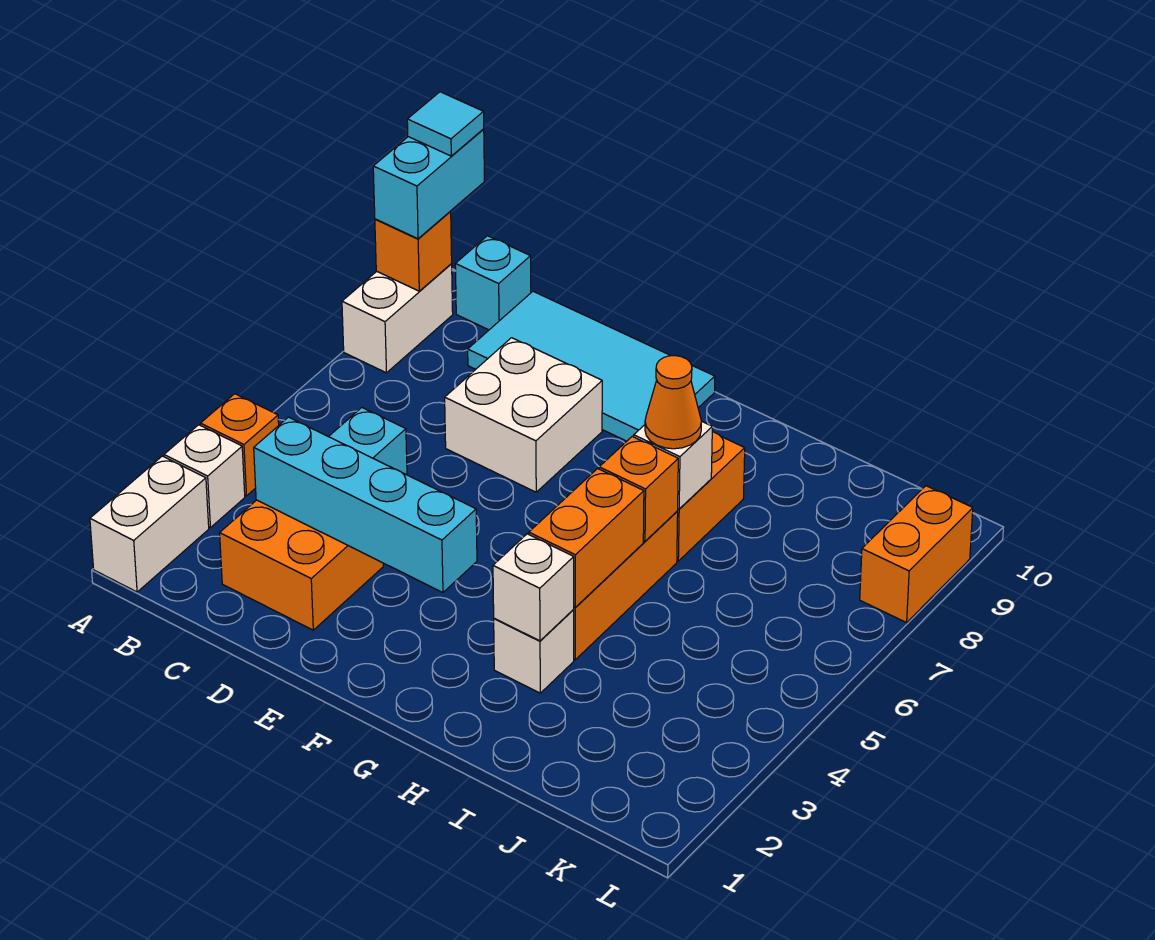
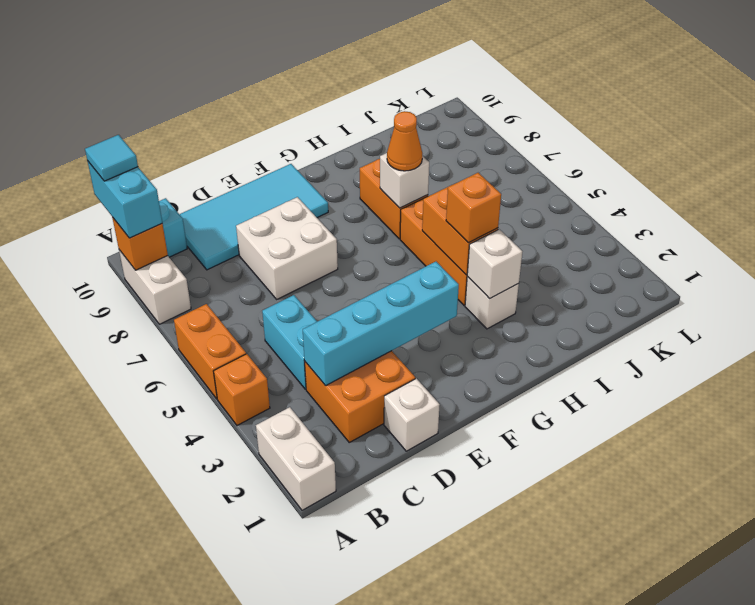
white brick A3 level 1 -> white brick D1 level 1
orange brick H6 level 2 -> orange brick H4 level 3
orange brick L8:L9 level 1 -> orange brick A5:A6 level 1

